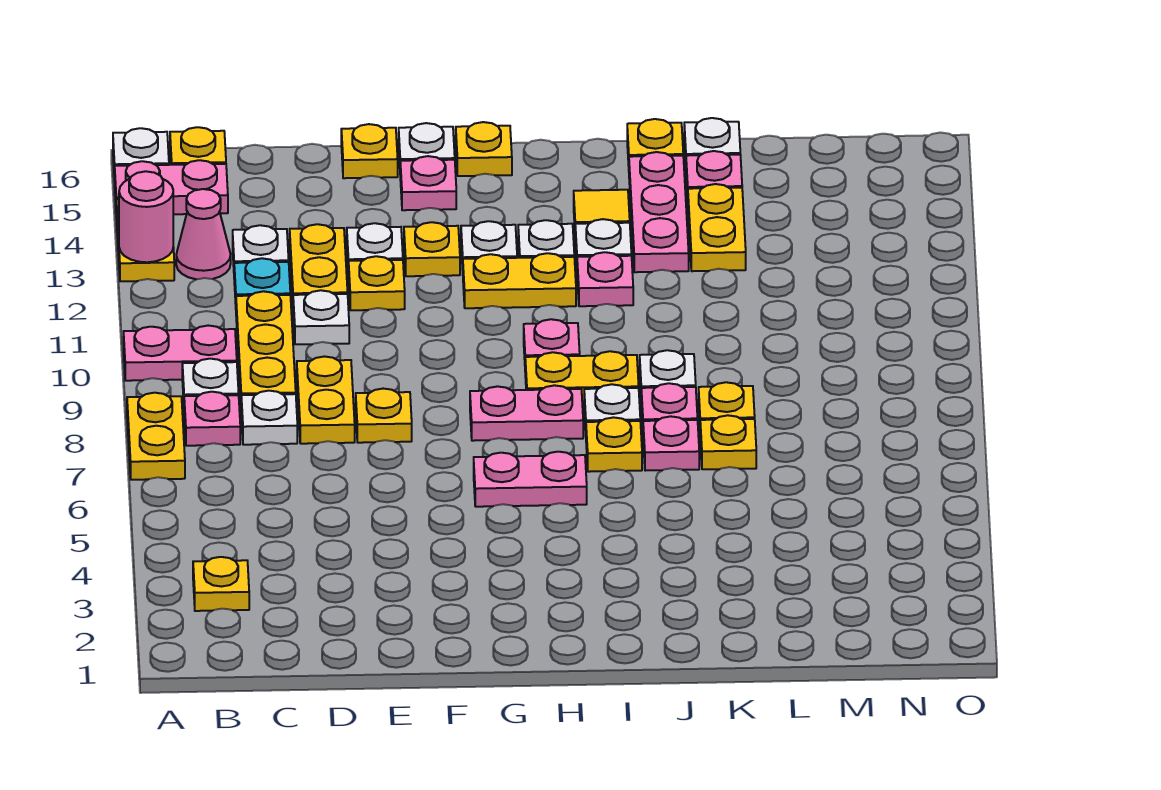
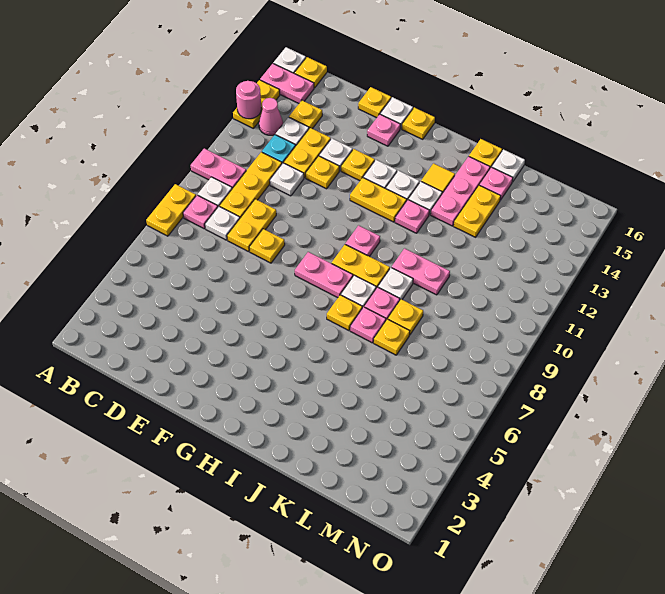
yellow plate B3 level 1 -> yellow plate C14 level 1
pink plate G6:H6 level 1 -> pink plate J10:K10 level 1

